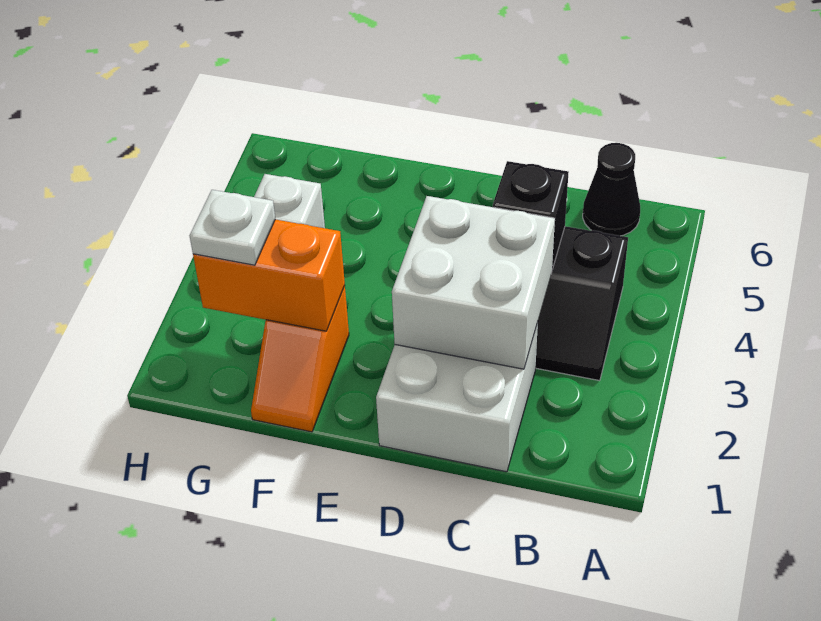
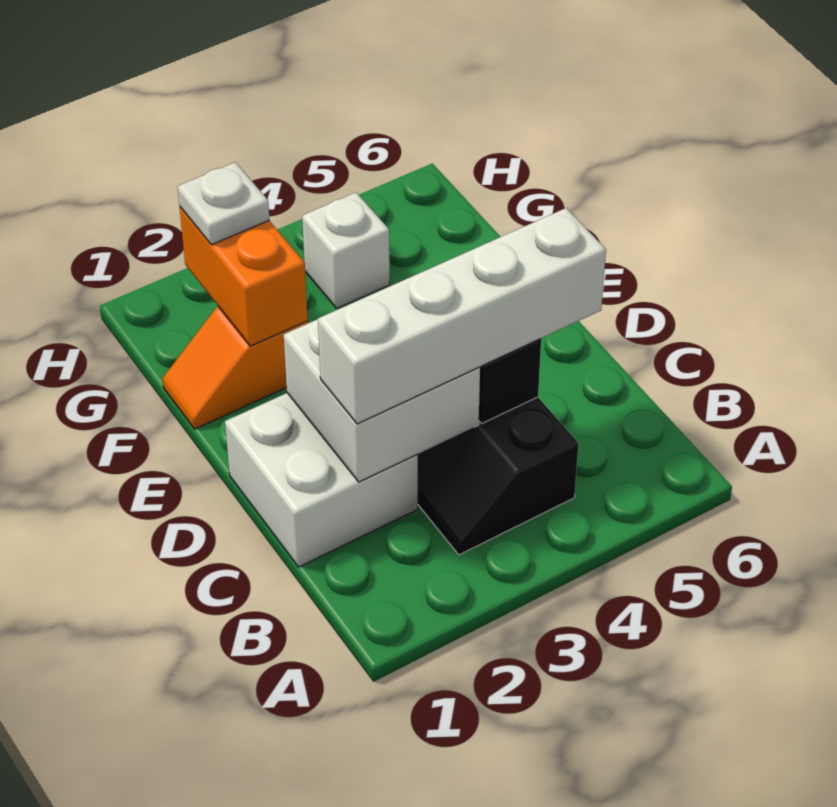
black cone B6 level 1 -> none
none -> white brick C2:C5 level 3

